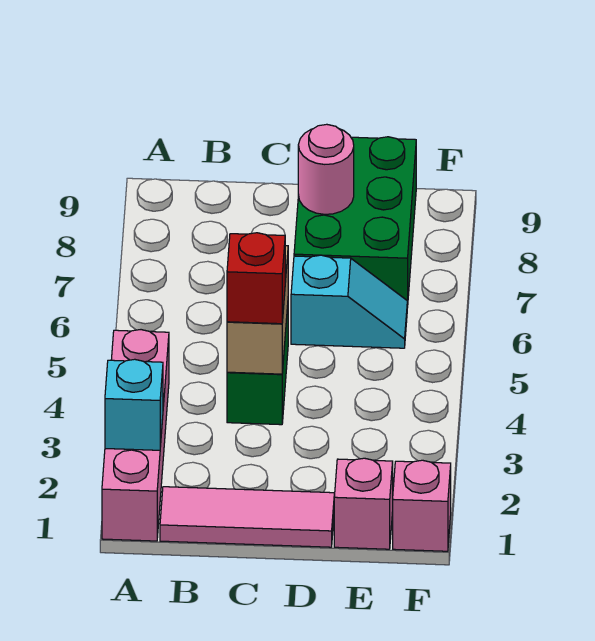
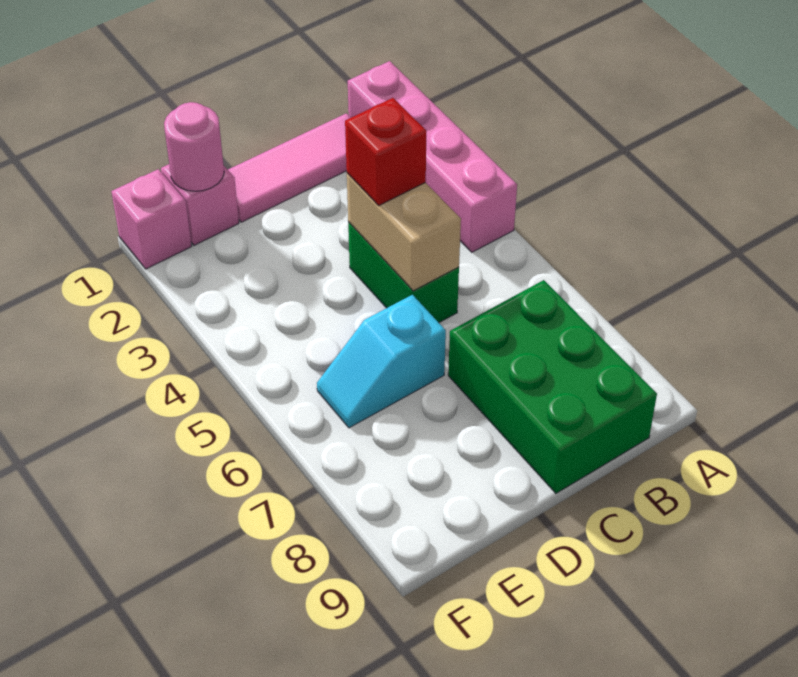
cyan brick A2 level 2 -> none
green brick D7:E9 level 1 -> green brick B7:C9 level 1
pink round brick D8 level 2 -> pink round brick E1 level 2

